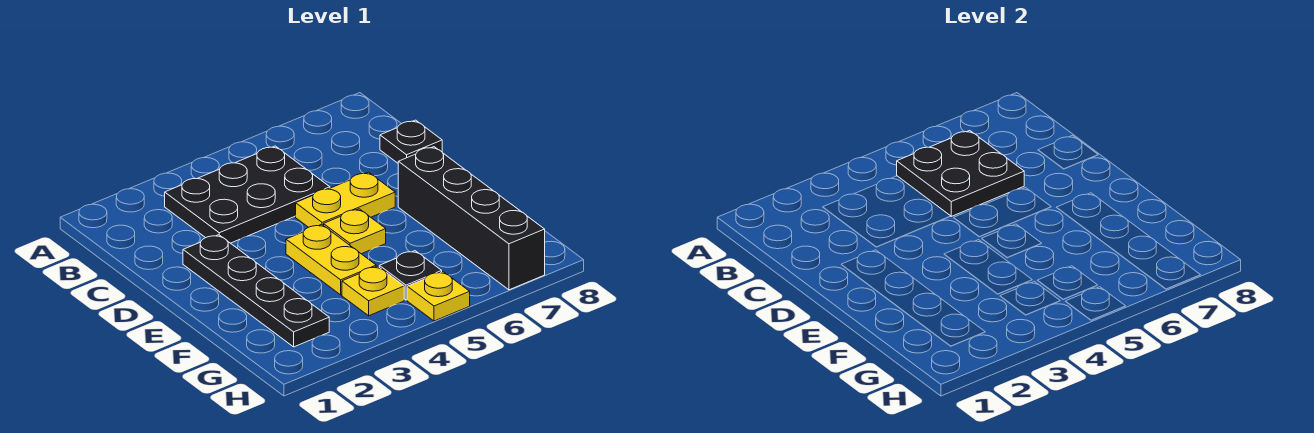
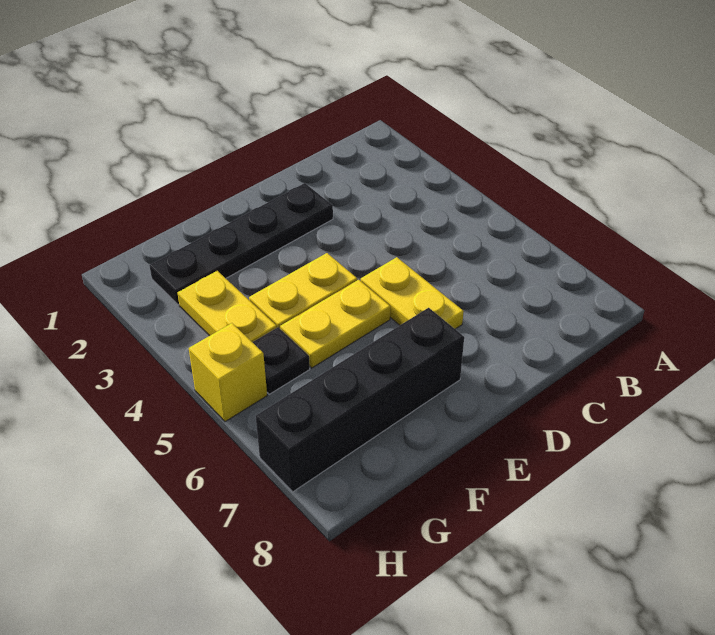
black plate B3:C5 level 1 -> none
black plate B5:C6 level 2 -> none
black plate C8 level 1 -> none
yellow plate E5 level 1 -> yellow plate E5:F5 level 1
yellow plate G4 level 1 -> yellow plate G3:G4 level 1
yellow plate H5 level 1 -> yellow brick H5 level 1

